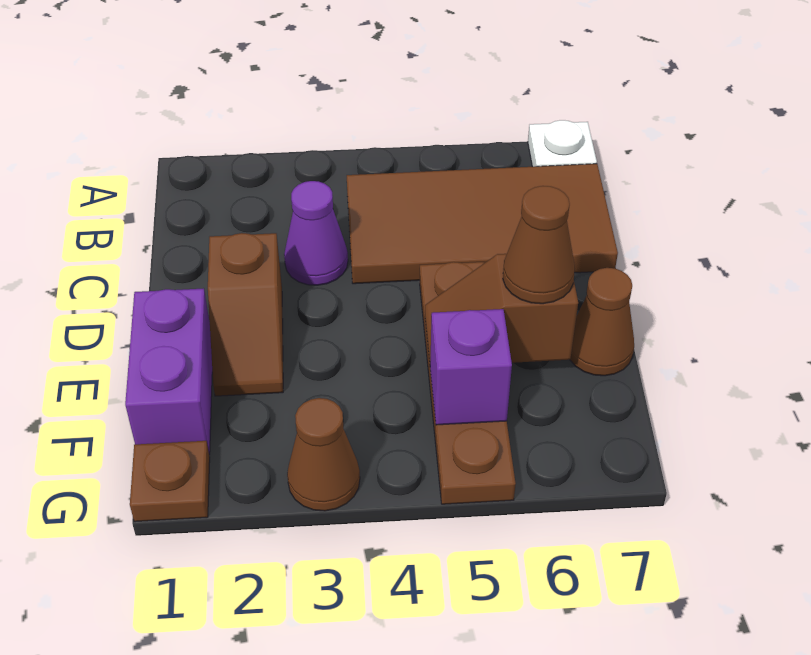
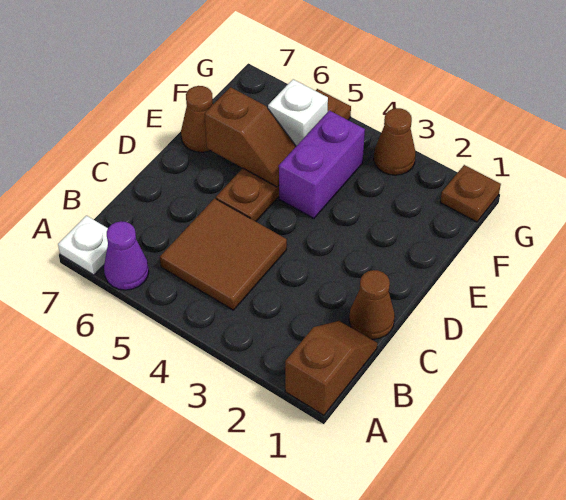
brown tile B4:C7 level 1 -> brown tile B4:C5 level 1
purple cone C3 level 1 -> purple cone A6 level 1
brown slope D2:E2 level 1 top D -> brown slope A1:B1 level 1 top A
purple brick E1:F1 level 1 -> purple brick E4:F4 level 1
brown cone E6 level 3 -> brown cone C1 level 1
purple brick F5 level 2 -> white brick F5 level 2

